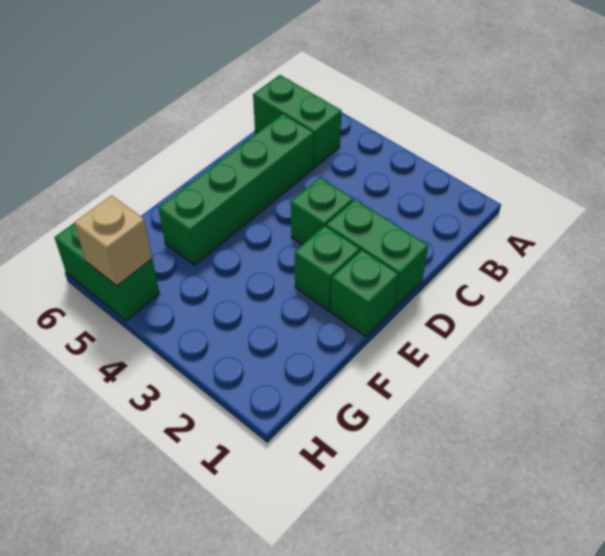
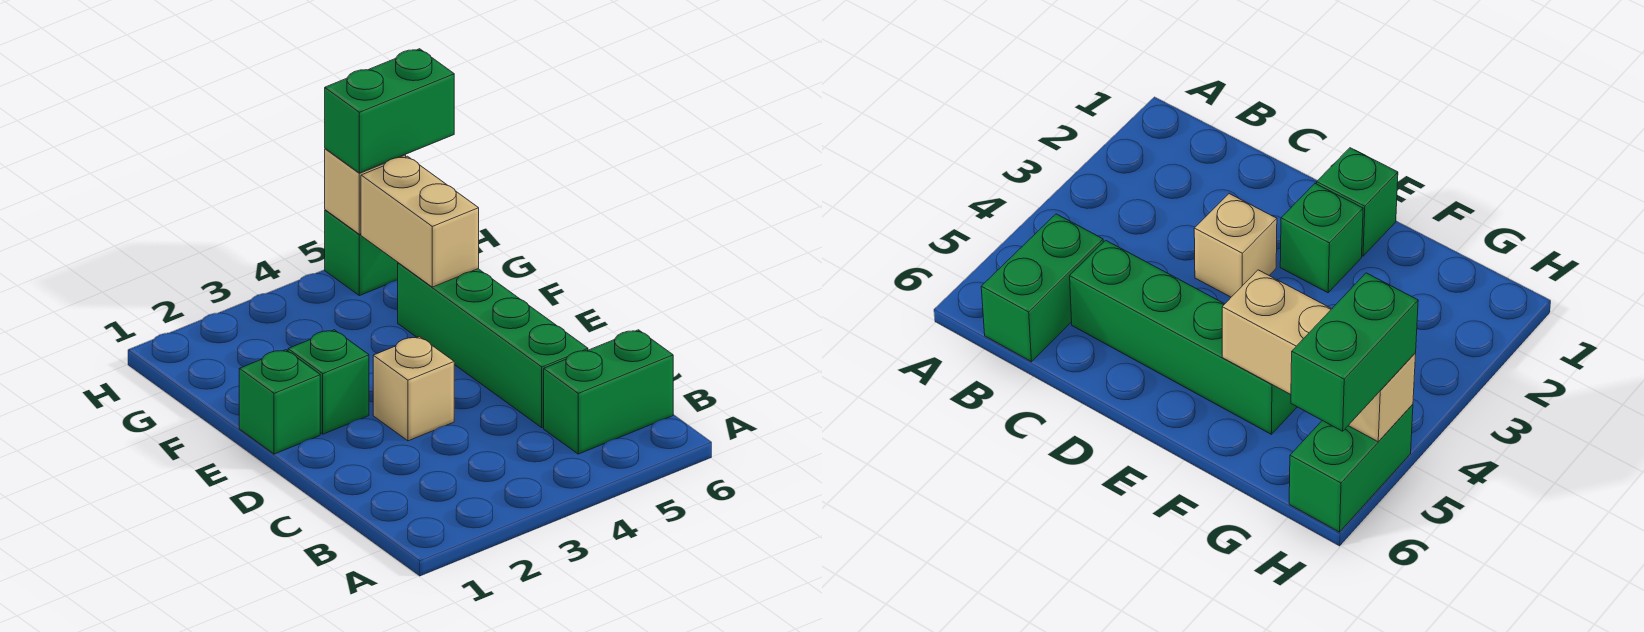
green brick D1:D2 level 1 -> green brick H5:H6 level 3
green brick D3 level 1 -> tan brick D3 level 1
none -> tan brick F5:G5 level 2

